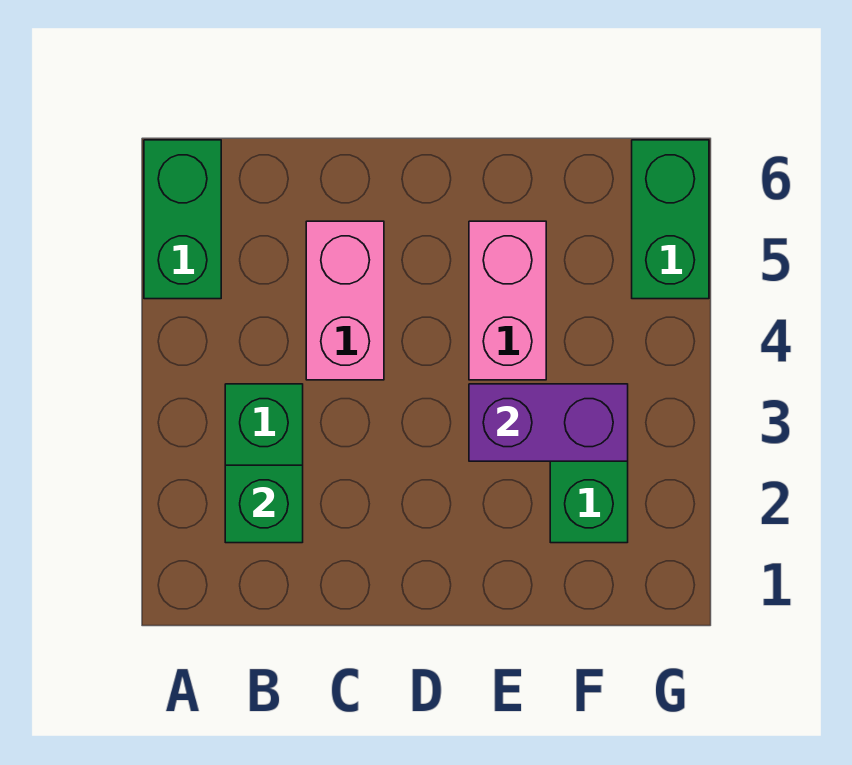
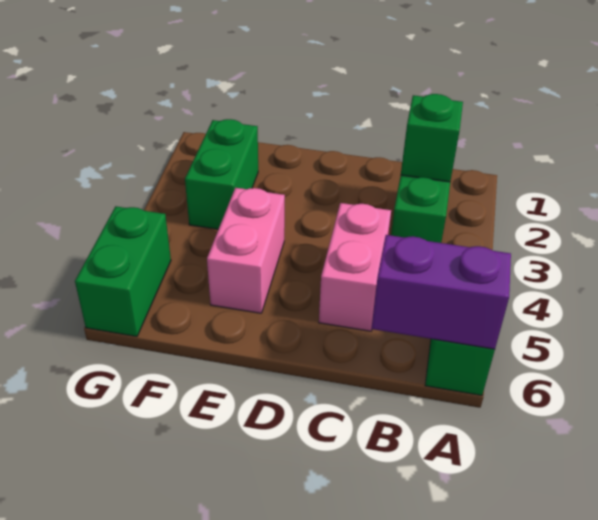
purple brick E3:F3 level 2 -> purple brick A6:B6 level 2

